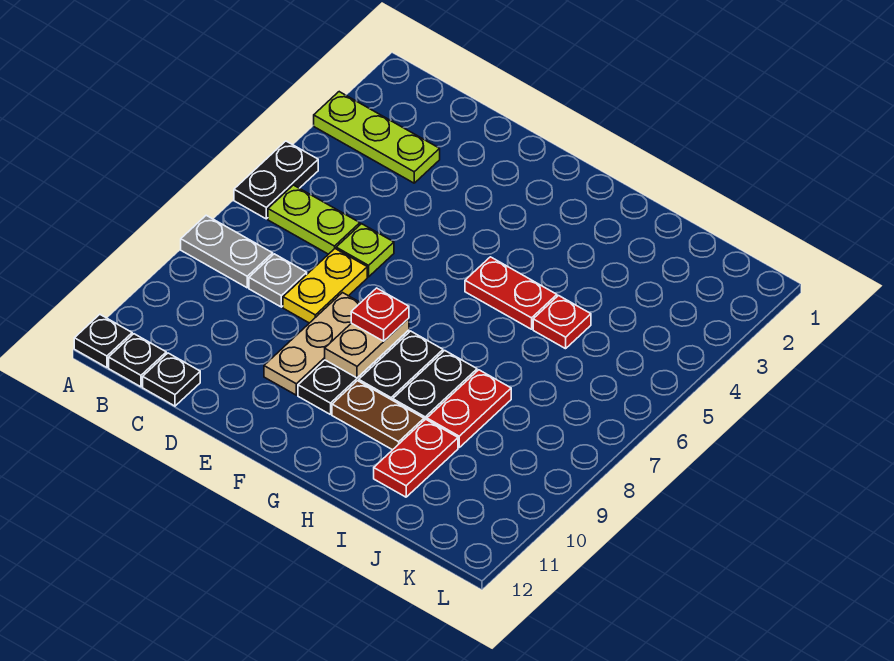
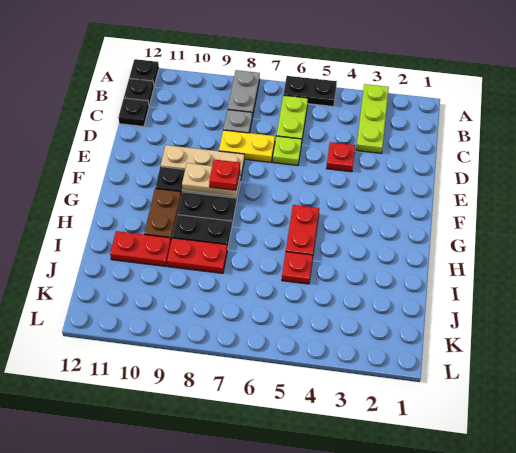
none -> red plate D4 level 1

